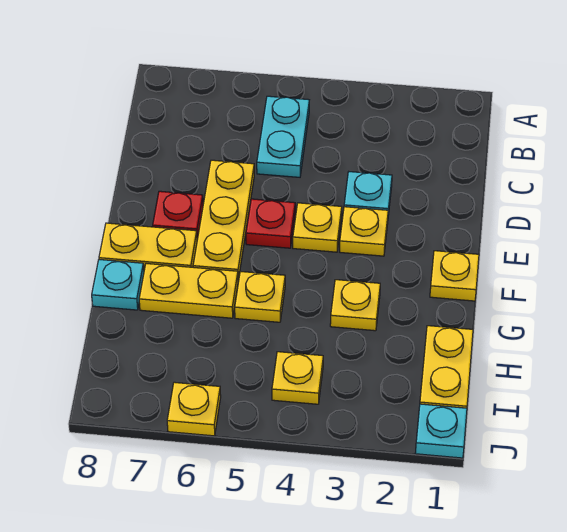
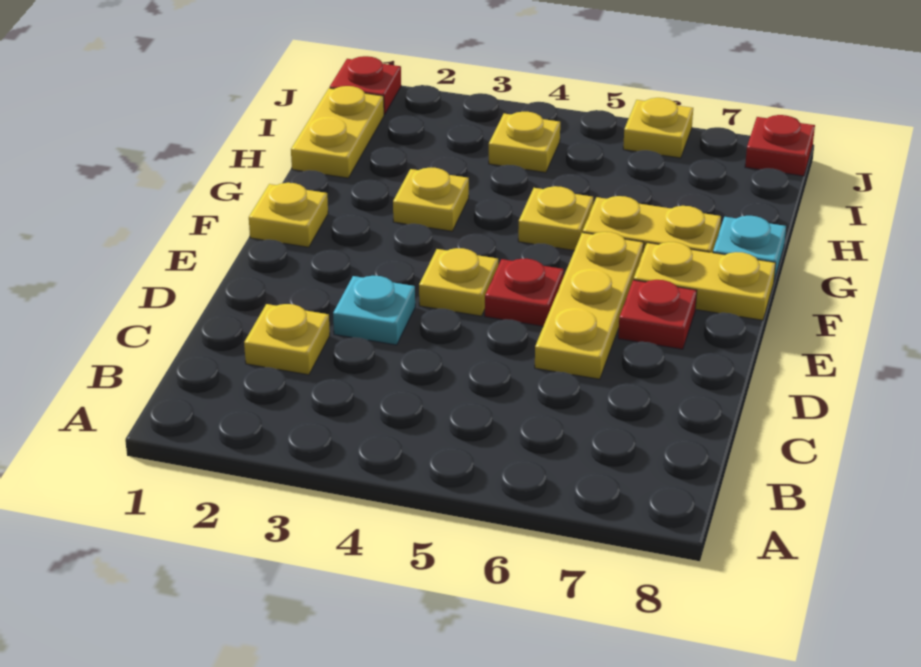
cyan plate B5:C5 level 1 -> none
yellow plate E3 level 1 -> yellow plate C2 level 1
cyan plate J1 level 1 -> red plate J1 level 1
none -> red plate J8 level 1

